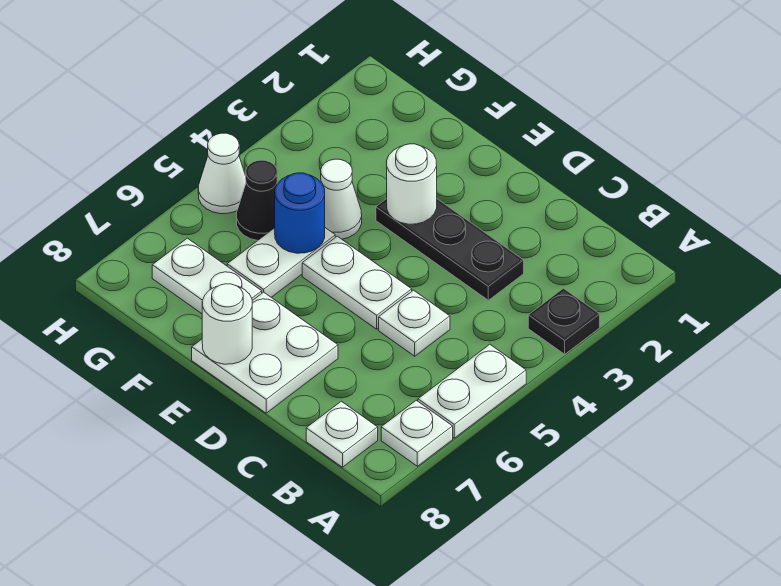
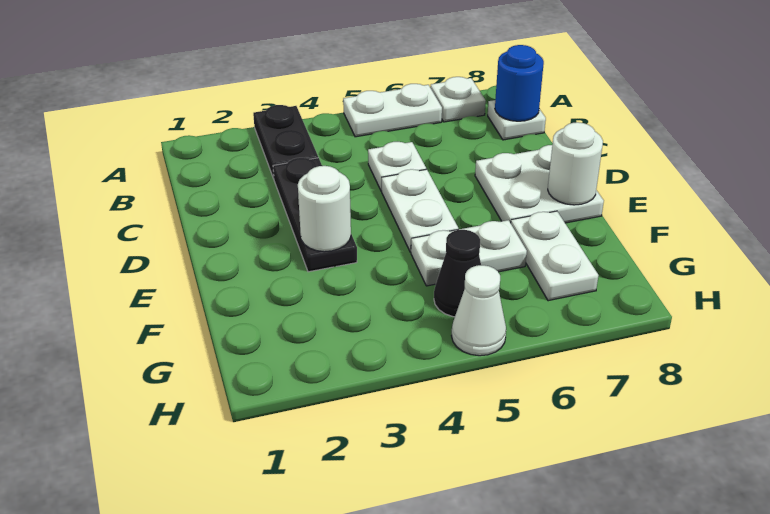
black plate A3 level 1 -> black plate A3:B3 level 1
white cone F4 level 1 -> none
blue round brick F5 level 2 -> blue round brick B8 level 2

